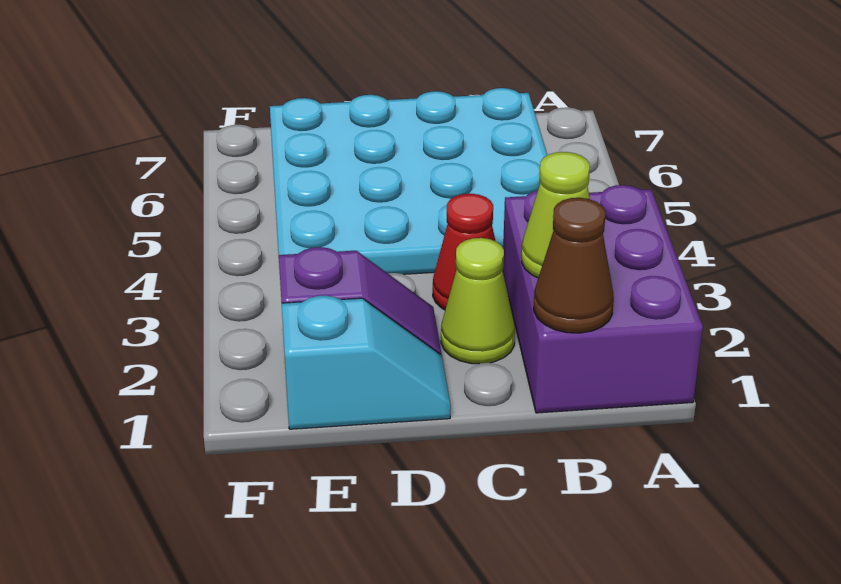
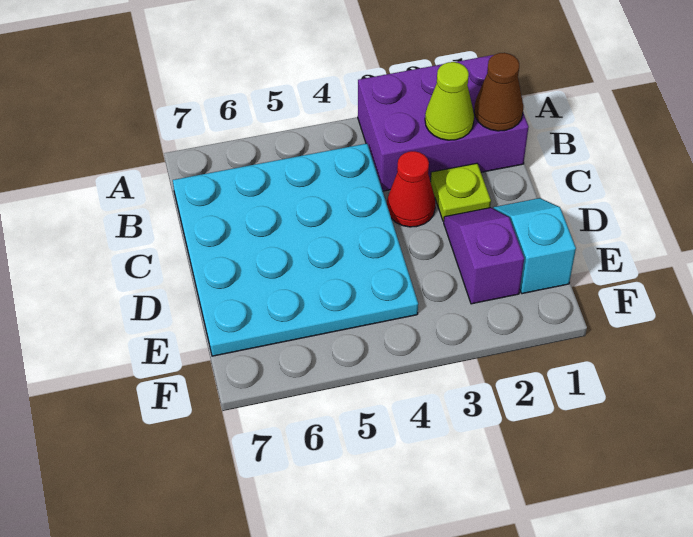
lime cone C2 level 1 -> lime plate C2 level 1

